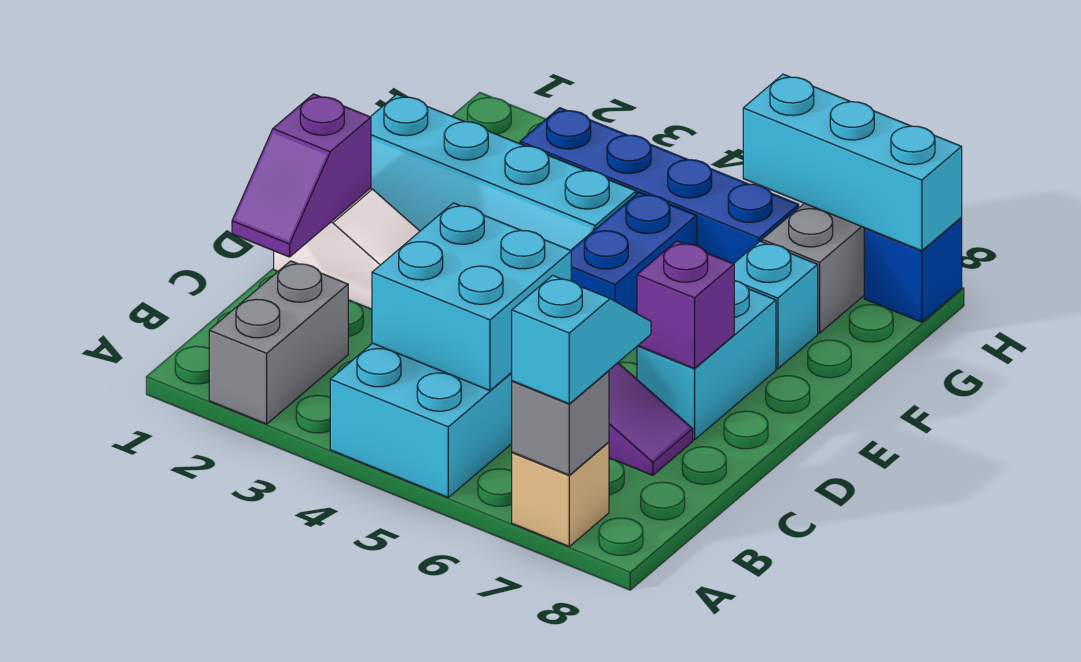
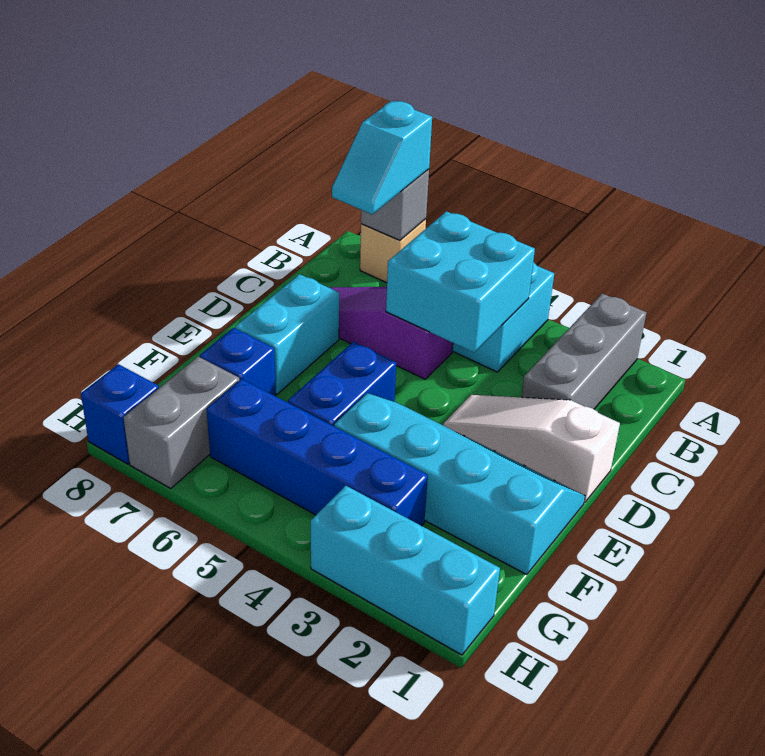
grey brick A2:B2 level 1 -> grey brick A2:C2 level 1
purple slope C1:D1 level 2 top D -> none
purple brick D7 level 2 -> none
cyan brick F7 level 1 -> blue brick F7 level 1
cyan brick H6:H8 level 2 -> cyan brick H1:H3 level 1

